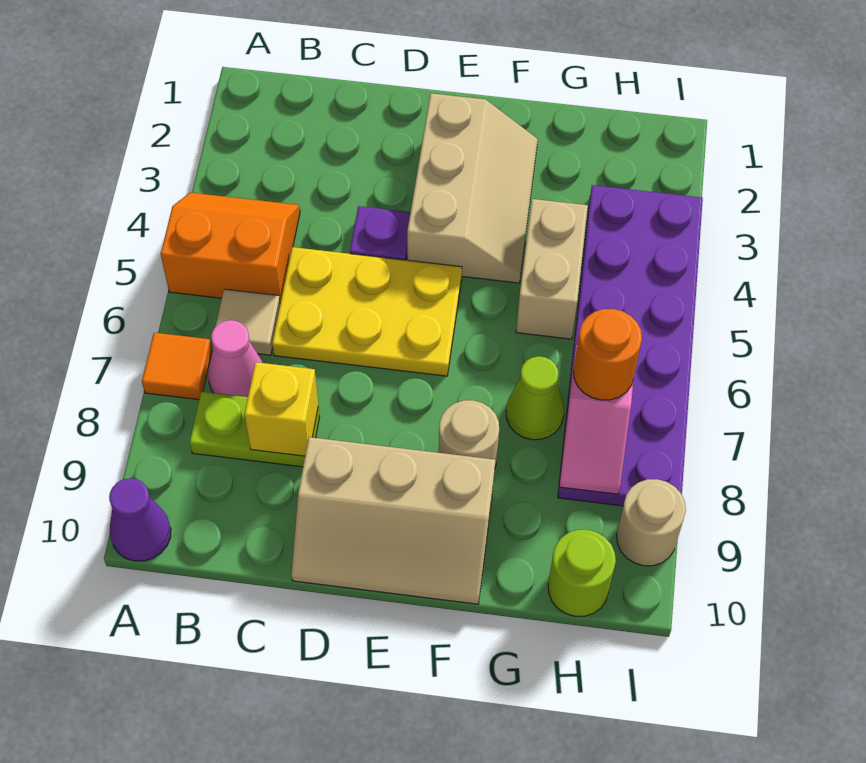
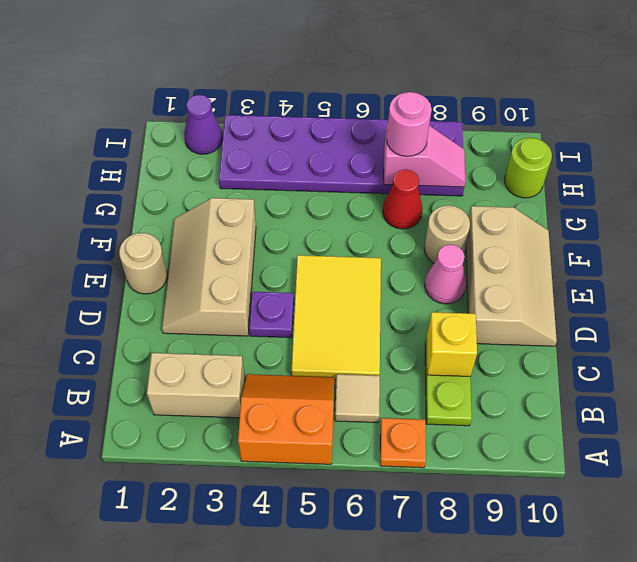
orange slope A4:B5 level 1 top 5 -> orange slope A4:B5 level 1 top A
orange tile A7 level 1 -> orange plate A7 level 1
purple cone A10 level 1 -> purple cone I2 level 1
pink cone B7 level 1 -> pink cone E8 level 1
yellow plate C5:E6 level 1 -> yellow tile C5:E6 level 1
tan slope E2:F4 level 1 top E -> tan slope D2:F3 level 1 top 3
tan brick G4:G5 level 1 -> tan brick B2:B3 level 1
lime cone G7 level 1 -> red cone G7 level 1
orange round brick H7 level 3 -> pink round brick H7 level 3
tan round brick I9 level 1 -> tan round brick E1 level 1

